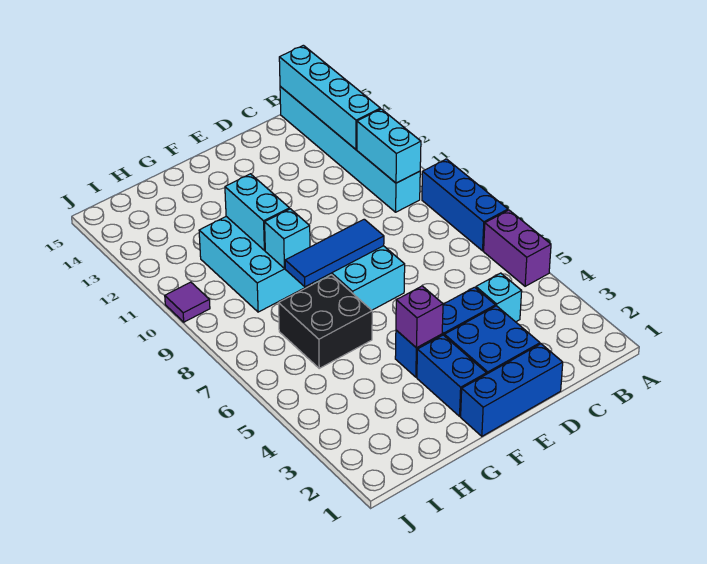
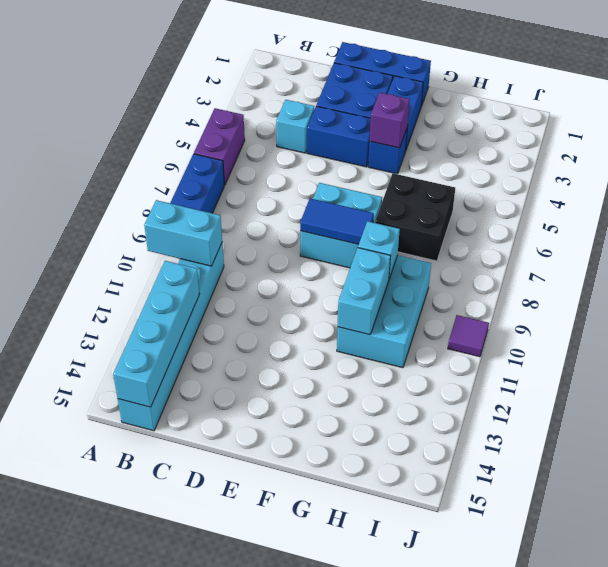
cyan brick B10:B11 level 2 -> cyan brick A10:B10 level 2
blue tile E8:G8 level 2 -> blue tile E8:F8 level 2

